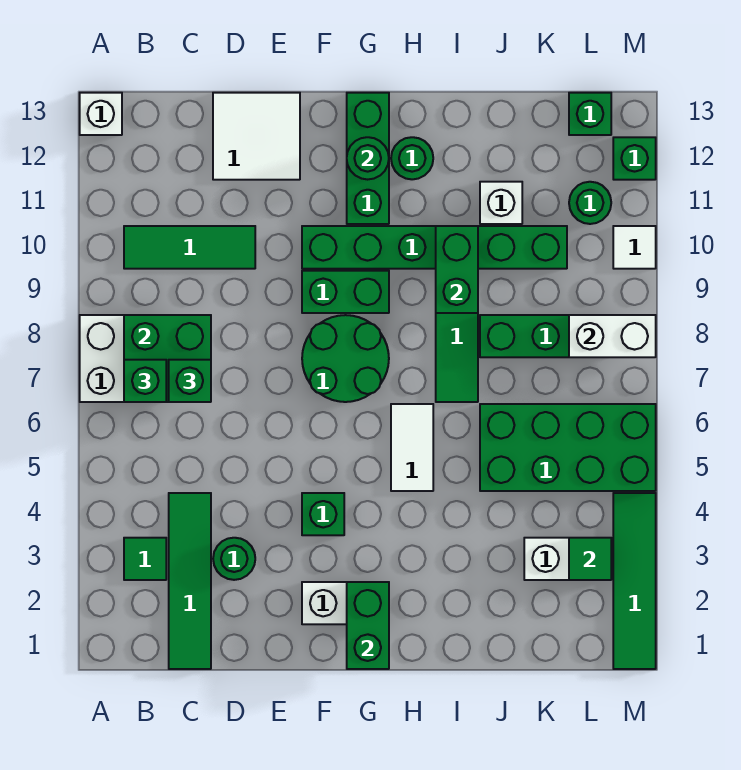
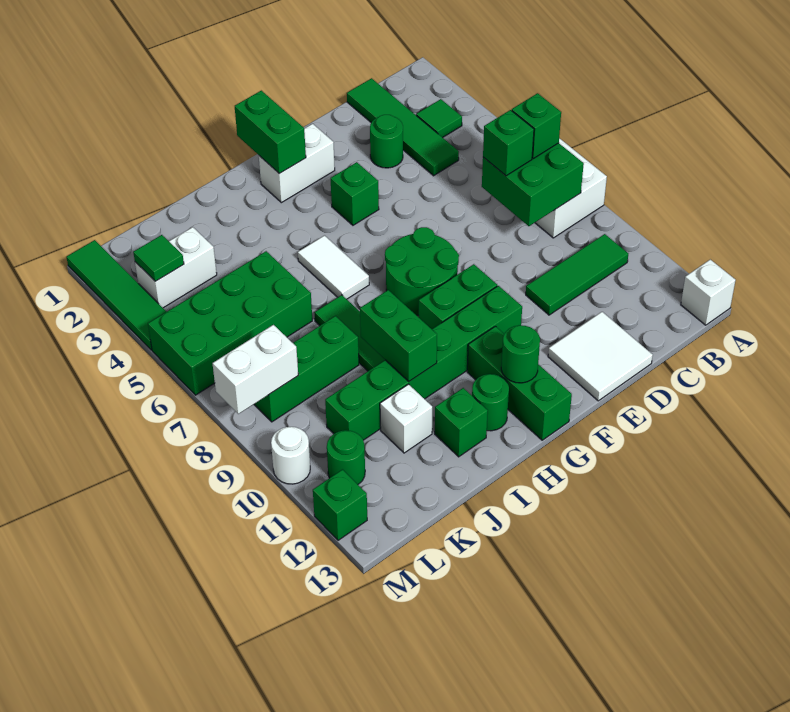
green brick L13 level 1 -> green brick I12 level 1
white tile M10 level 1 -> white round brick M10 level 1

